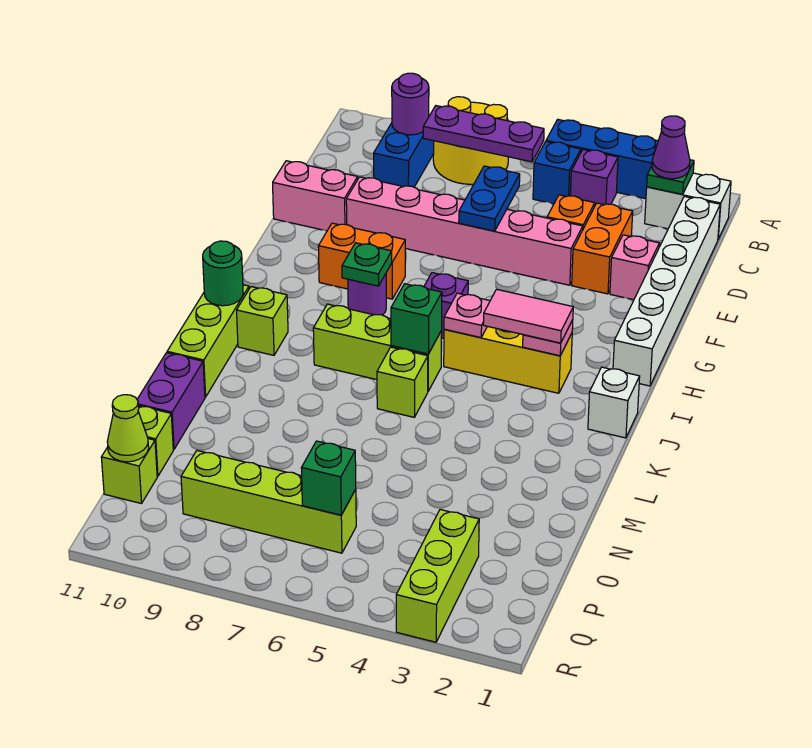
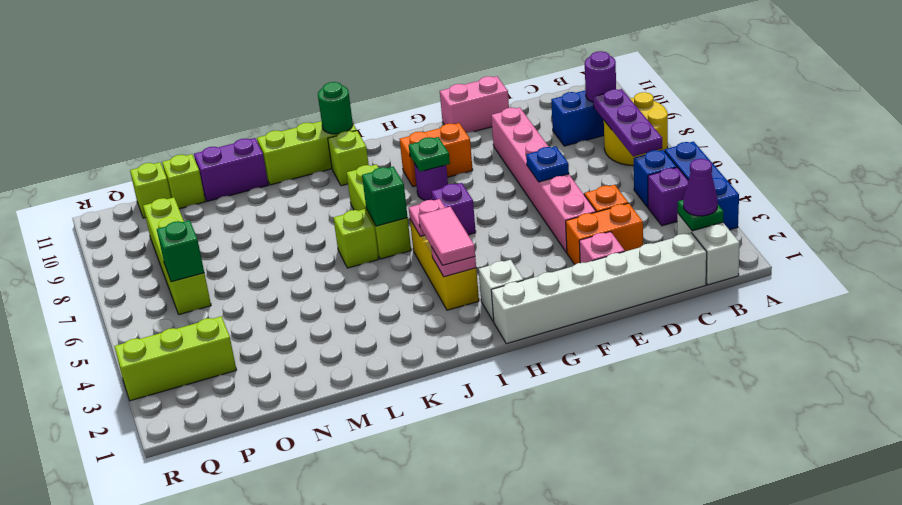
blue plate D6:E6 level 2 -> blue plate E6 level 2
pink brick E10:E11 level 1 -> pink brick E11:F11 level 1
orange brick G8:G9 level 1 -> orange brick G9:H9 level 1
white brick J1 level 1 -> white brick H2 level 1
lime cone P11 level 2 -> none

